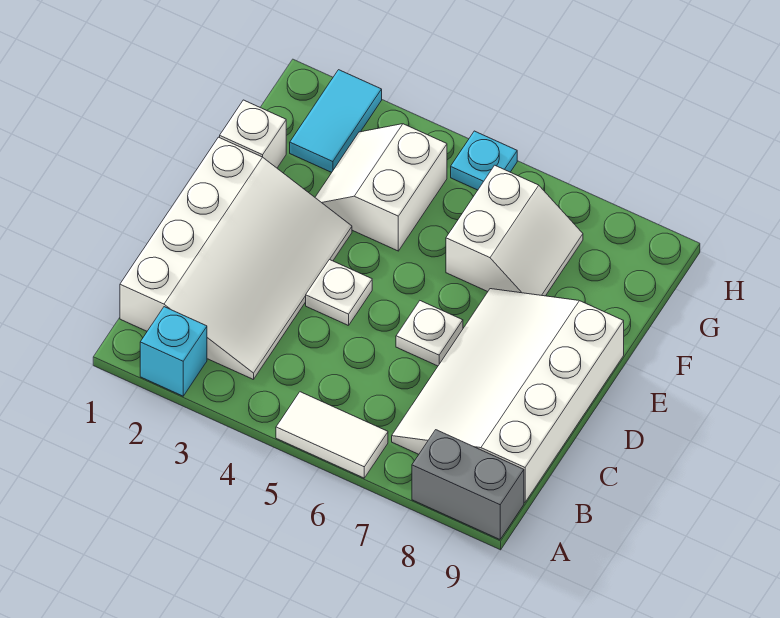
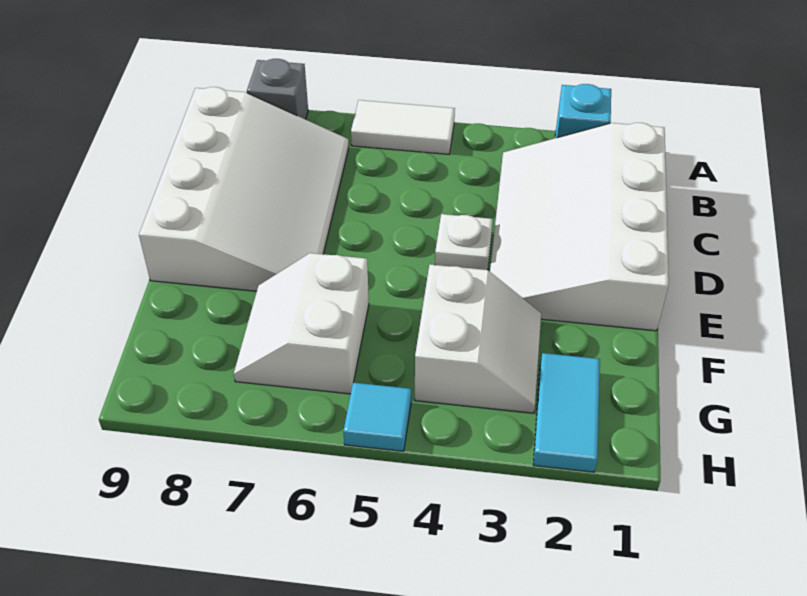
grey brick A8:A9 level 1 -> grey brick A8 level 1
white plate D6 level 1 -> none
white brick F1 level 1 -> none
cyan plate H5 level 1 -> cyan tile H5 level 1

